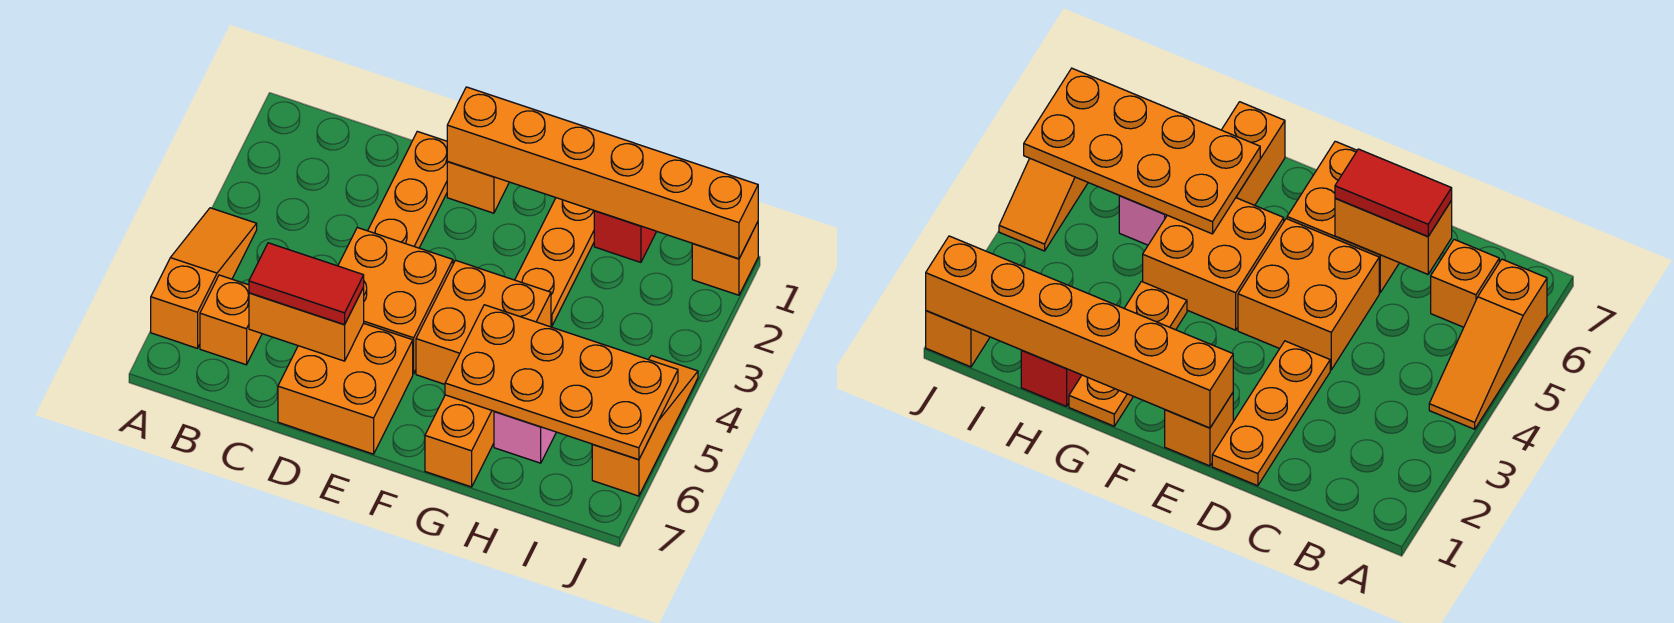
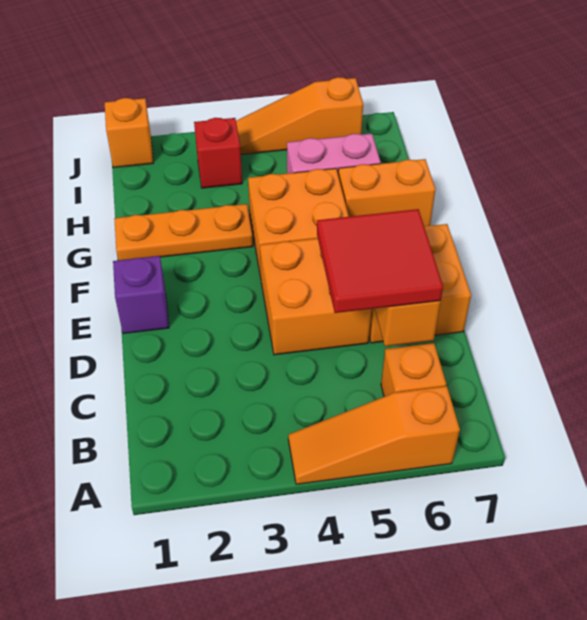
red tile C6:D6 level 3 -> red tile C5:D6 level 3
orange plate D1:D3 level 1 -> none
orange brick E1 level 1 -> purple brick E1 level 1
orange brick E1:J1 level 2 -> none
orange plate G5:J6 level 2 -> none
red brick H1 level 1 -> red brick I3 level 1

